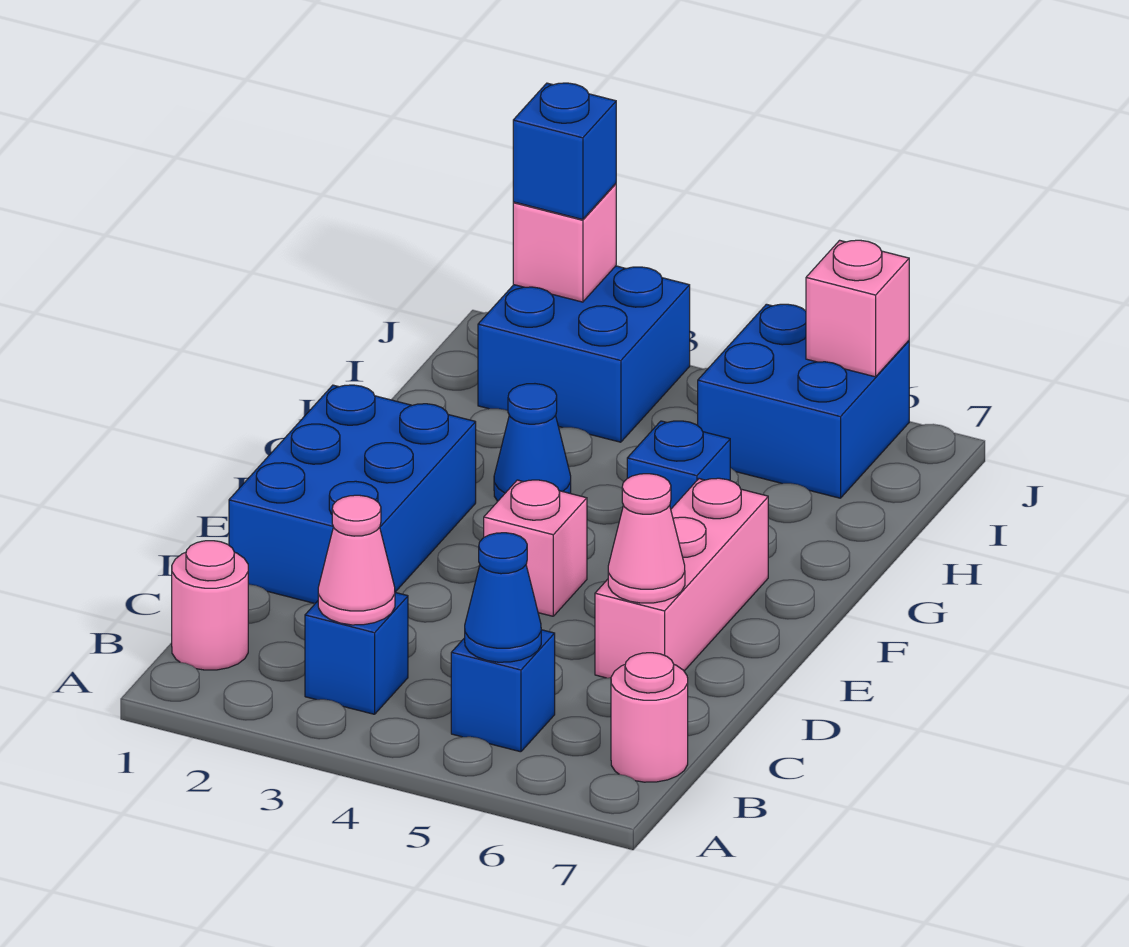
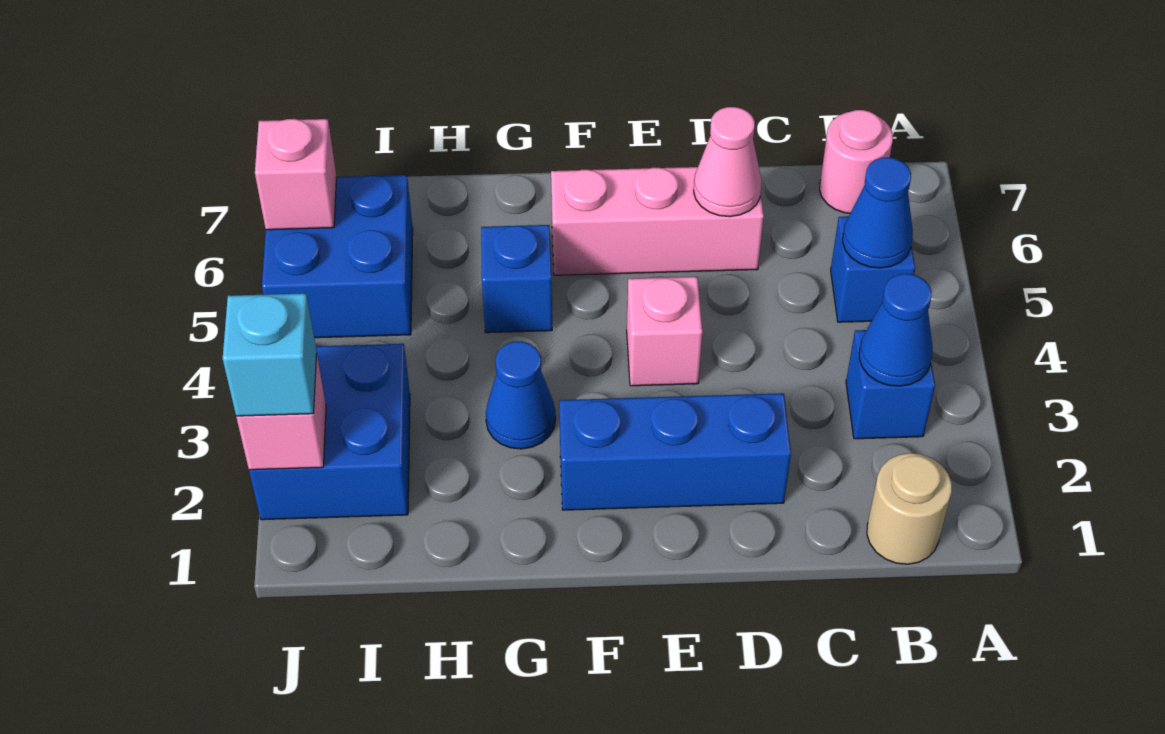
pink round brick B1 level 1 -> tan round brick B1 level 1
pink cone B3 level 2 -> blue cone B3 level 2
blue brick D1:F2 level 1 -> blue brick D2:F2 level 1
blue brick J2 level 3 -> cyan brick J2 level 3

